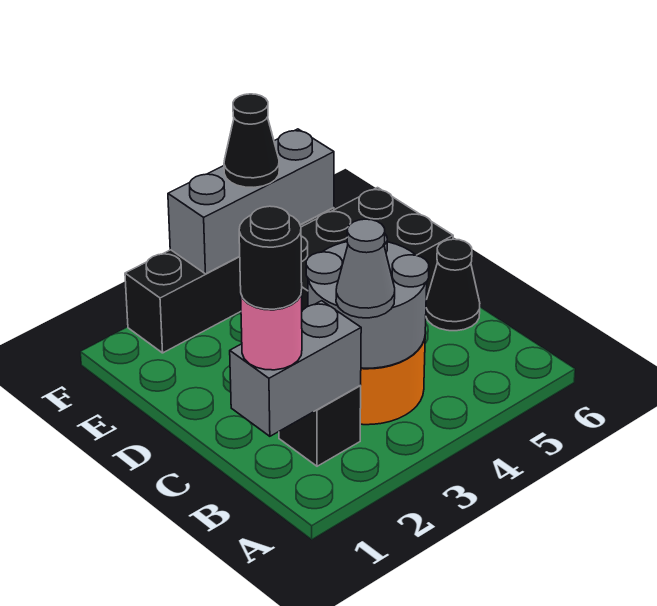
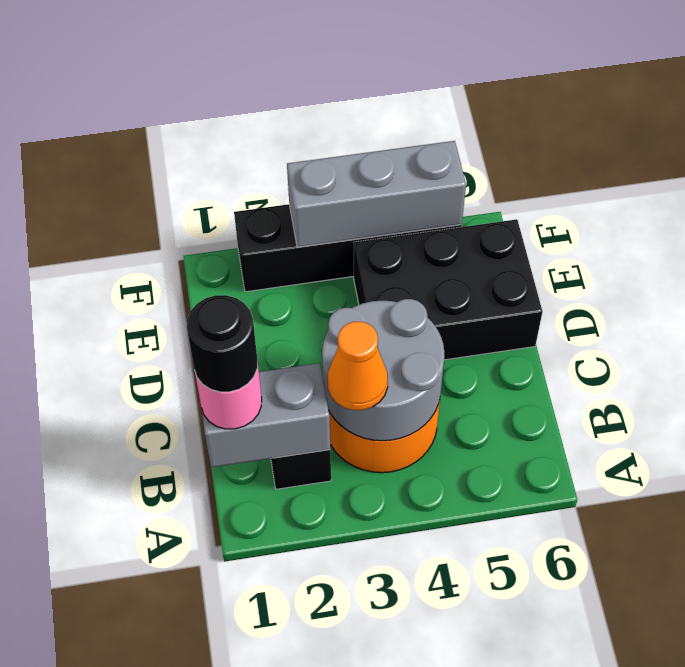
grey cone B3 level 3 -> orange cone B3 level 3
black cone C6 level 1 -> none
black cone F4 level 3 -> none

